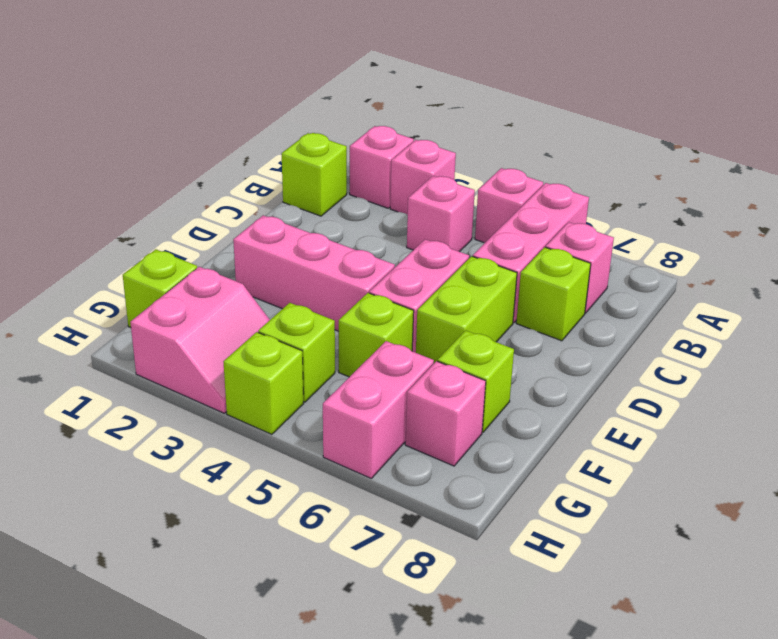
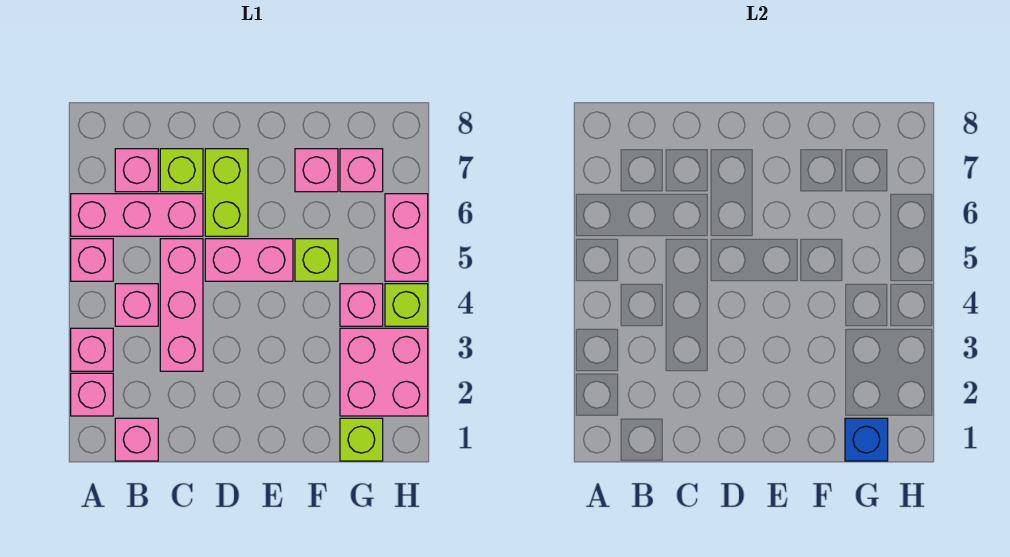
lime brick B1 level 1 -> pink brick B1 level 1
lime brick D6:E6 level 1 -> lime brick D6:D7 level 1
pink brick E2:E4 level 1 -> pink brick C3:C5 level 1
lime brick F7 level 1 -> pink brick F7 level 1
none -> blue brick G1 level 2
pink slope G2:H3 level 1 top 2 -> pink brick G2:H3 level 1
lime brick G4 level 1 -> pink brick G4 level 1
pink brick G6:H6 level 1 -> pink brick H5:H6 level 1

